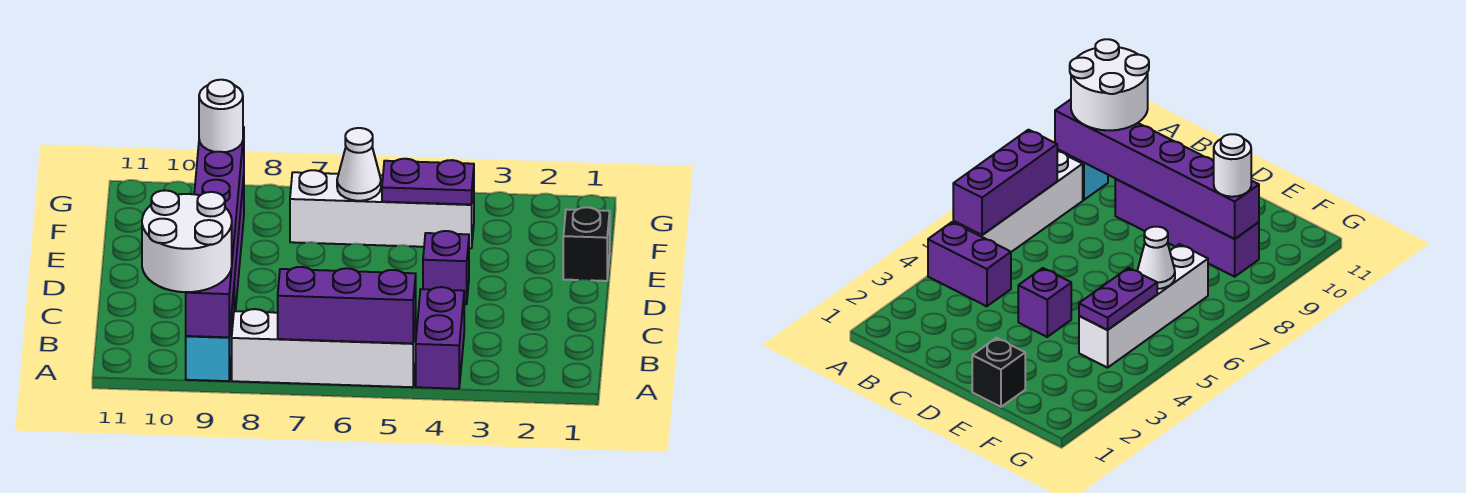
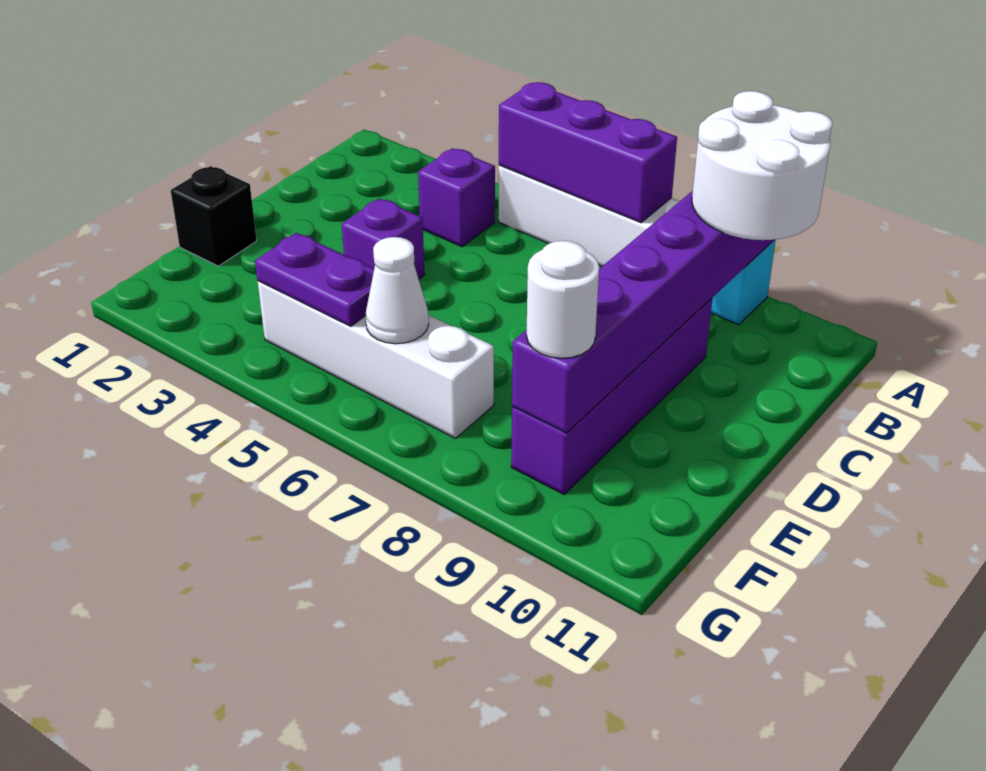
purple brick A4:B4 level 1 -> purple brick B4 level 1

